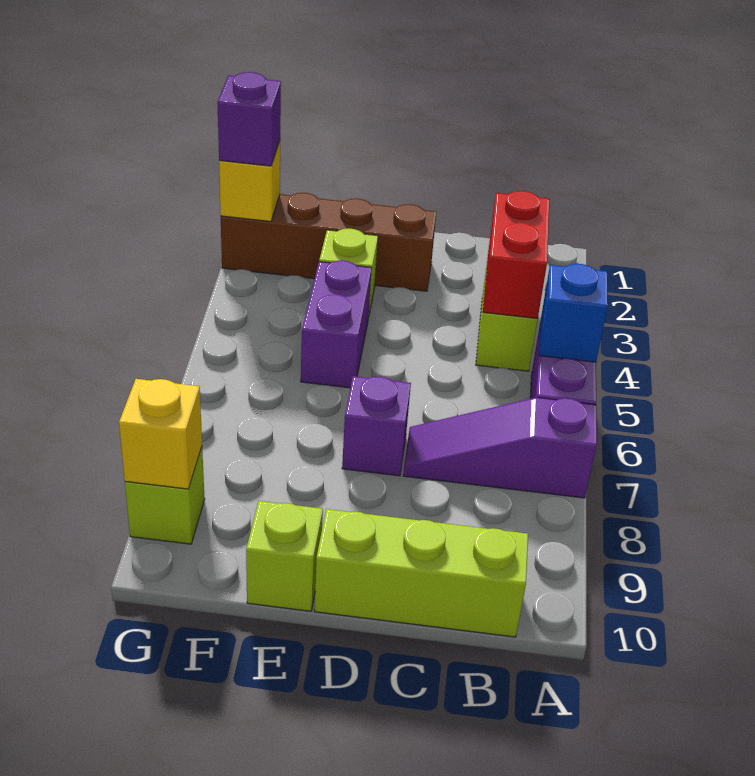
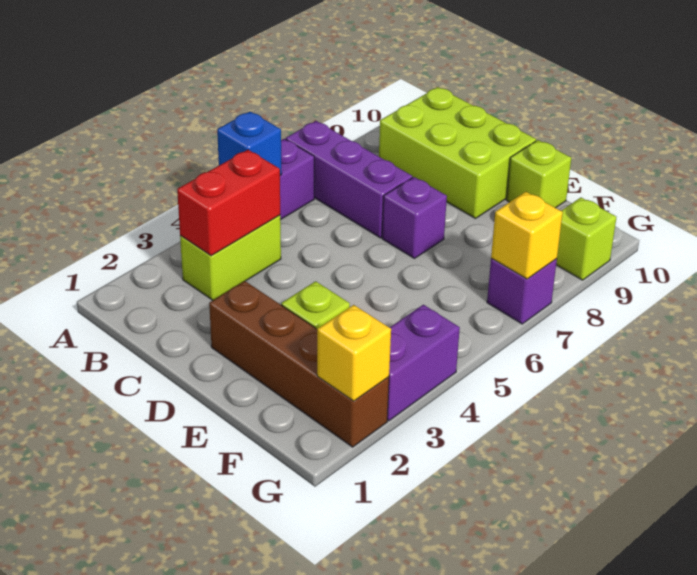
purple slope A7:C7 level 1 top A -> purple brick A7:C7 level 1
lime brick B10:D10 level 1 -> lime brick B9:D10 level 1
purple brick E4:E5 level 1 -> purple brick G3:G4 level 1
purple brick G2 level 3 -> purple brick G7 level 1
yellow brick G9 level 2 -> yellow brick G7 level 2

